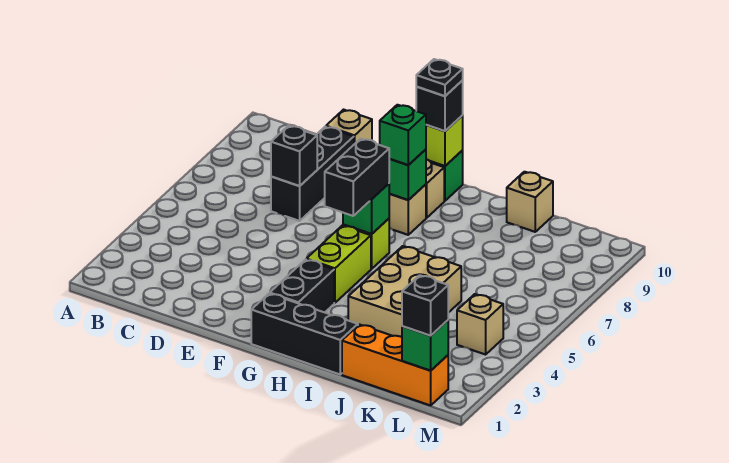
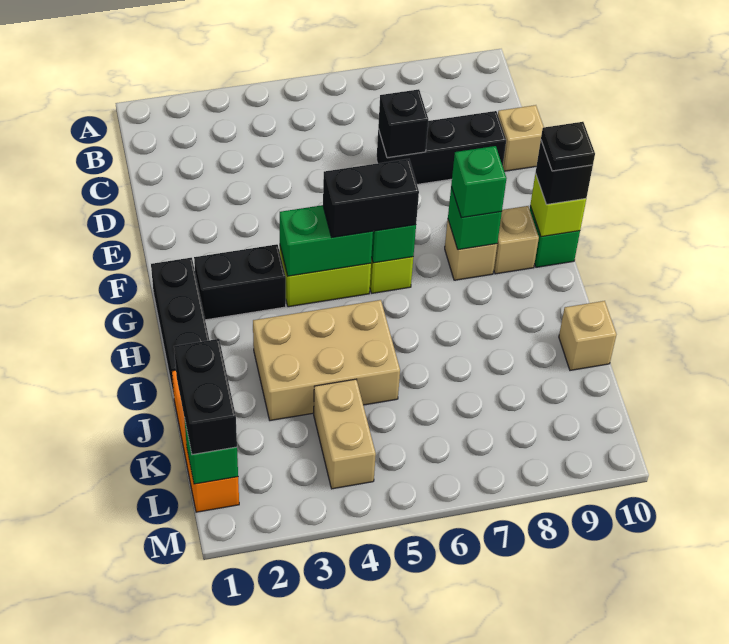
none -> green brick G4:G5 level 2
black brick L1 level 3 -> black brick K1:L1 level 3
tan brick L4 level 1 -> tan brick K4:L4 level 1

